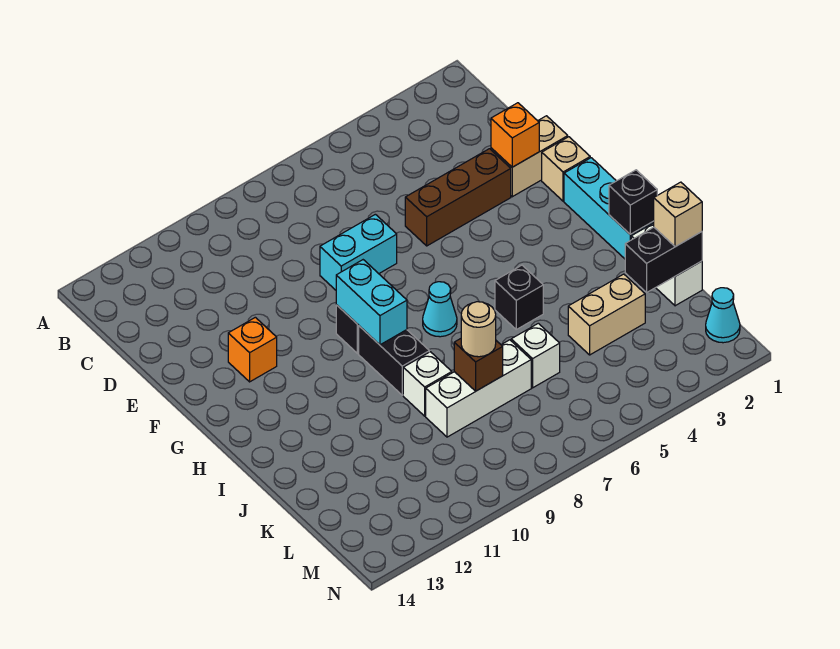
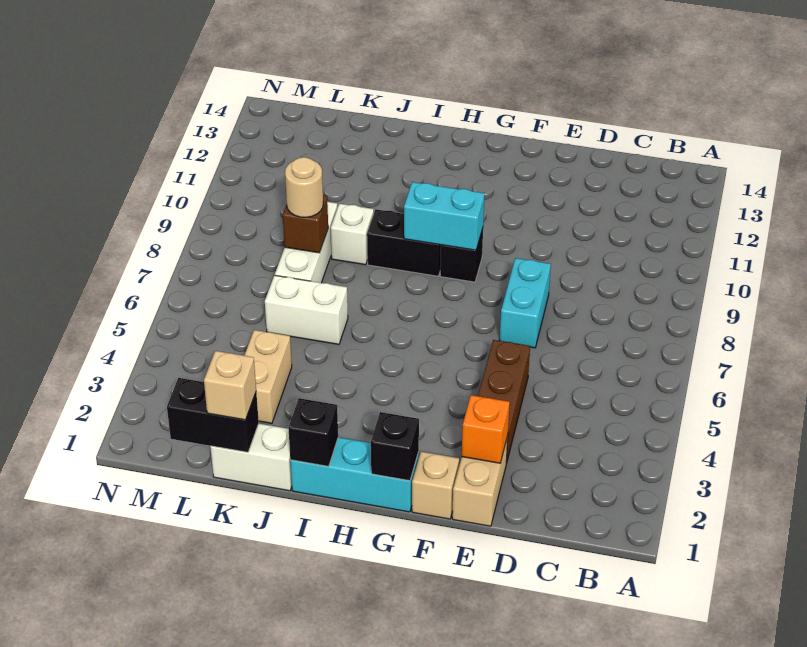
orange brick F12 level 1 -> none
cyan cone H7 level 1 -> none
black brick I5 level 1 -> black brick G1 level 2
black brick K1:K2 level 2 -> black brick K1:L1 level 2
white brick K6 level 1 -> white brick J6:K6 level 1
cyan cone M1 level 1 -> none

